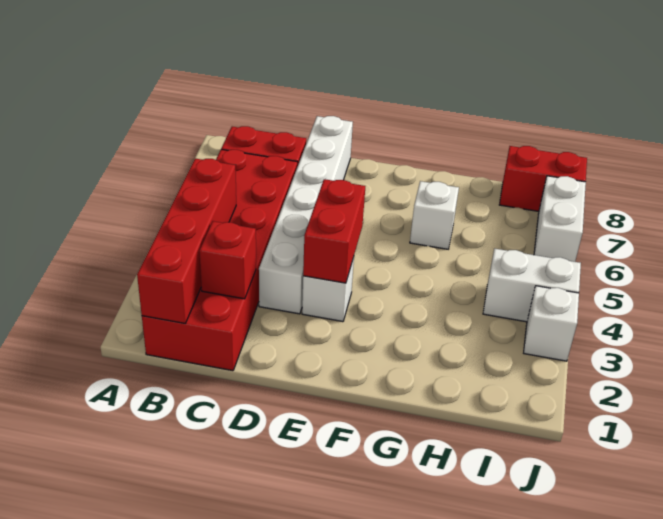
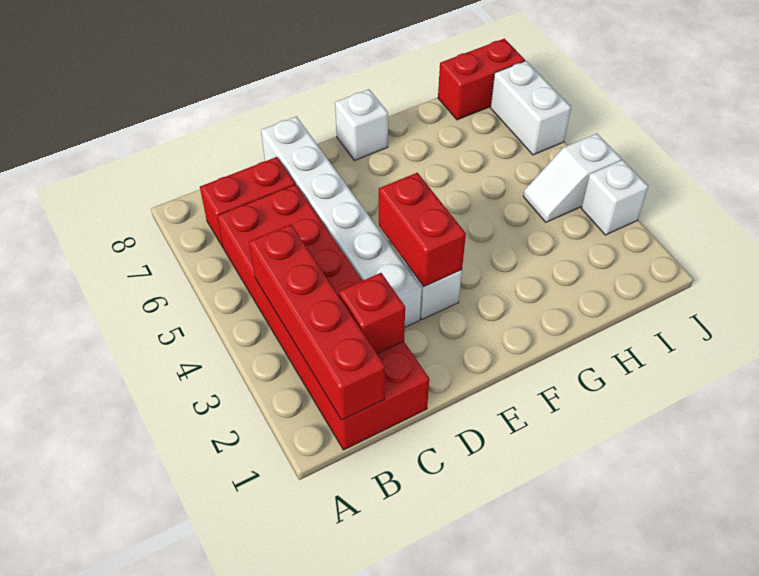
white brick G6 level 1 -> white brick F8 level 1
white brick I4:J4 level 1 -> white slope I4:J4 level 1 top J

